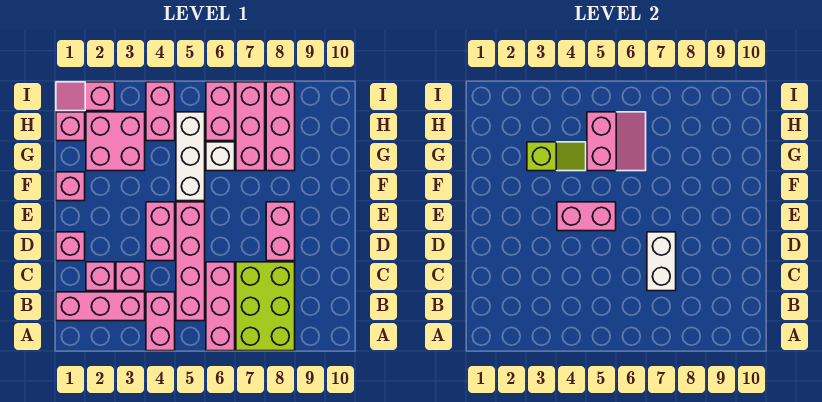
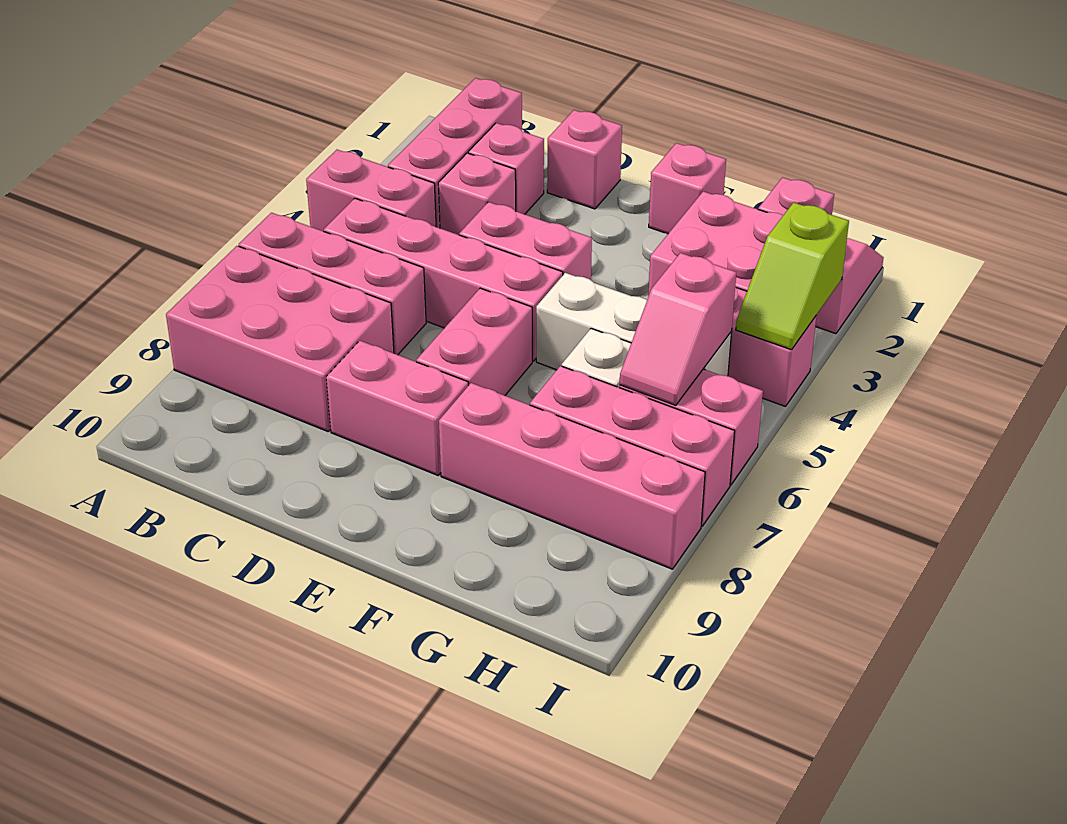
lime brick A7:C8 level 1 -> pink brick A7:C8 level 1
white brick C7:D7 level 2 -> none
pink brick E4:E5 level 2 -> pink brick E6:E7 level 1
lime slope G3:G4 level 2 top 3 -> lime slope I3:I4 level 2 top 3
pink slope G5:H6 level 2 top 5 -> pink slope H5:H6 level 2 top 5
pink brick G8:I8 level 1 -> pink brick F8:I8 level 1

